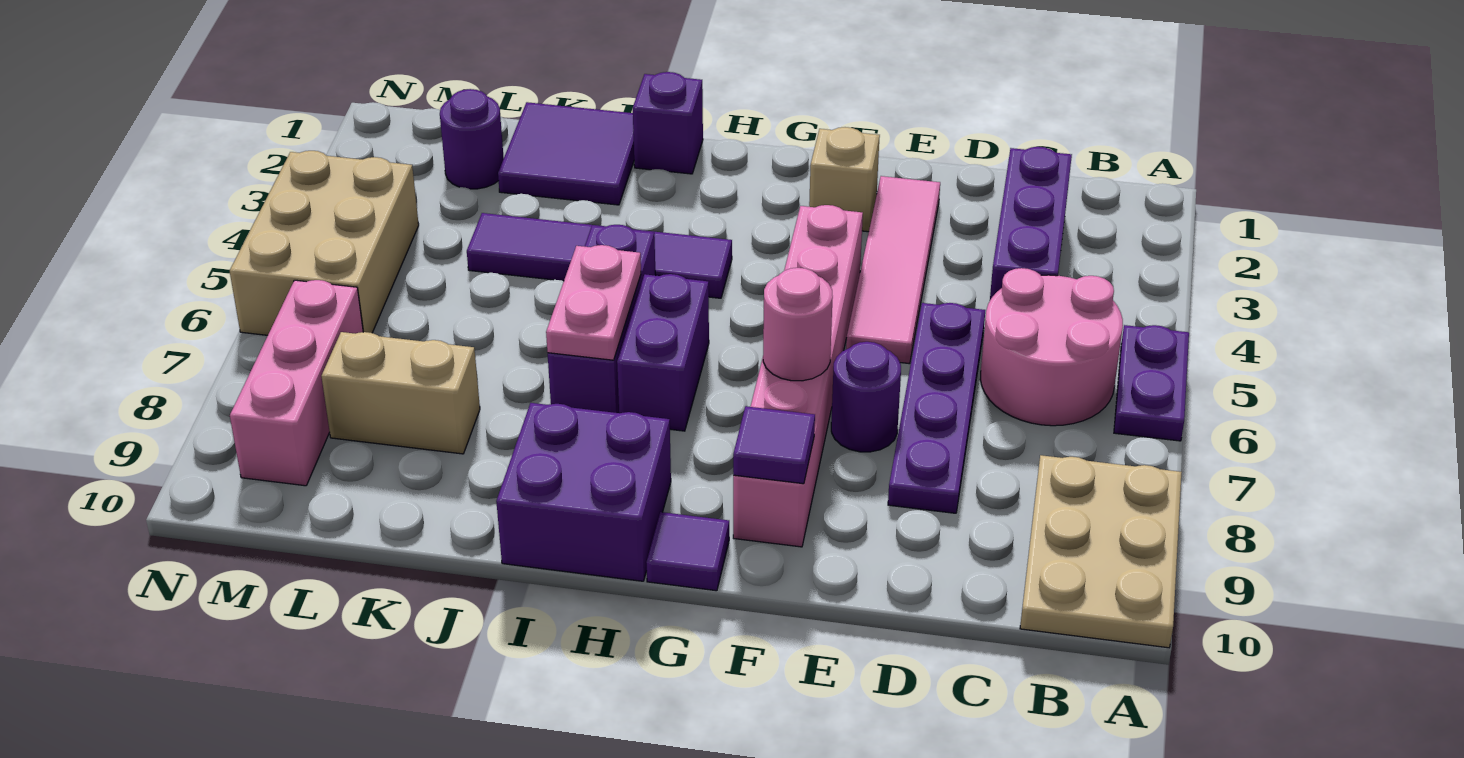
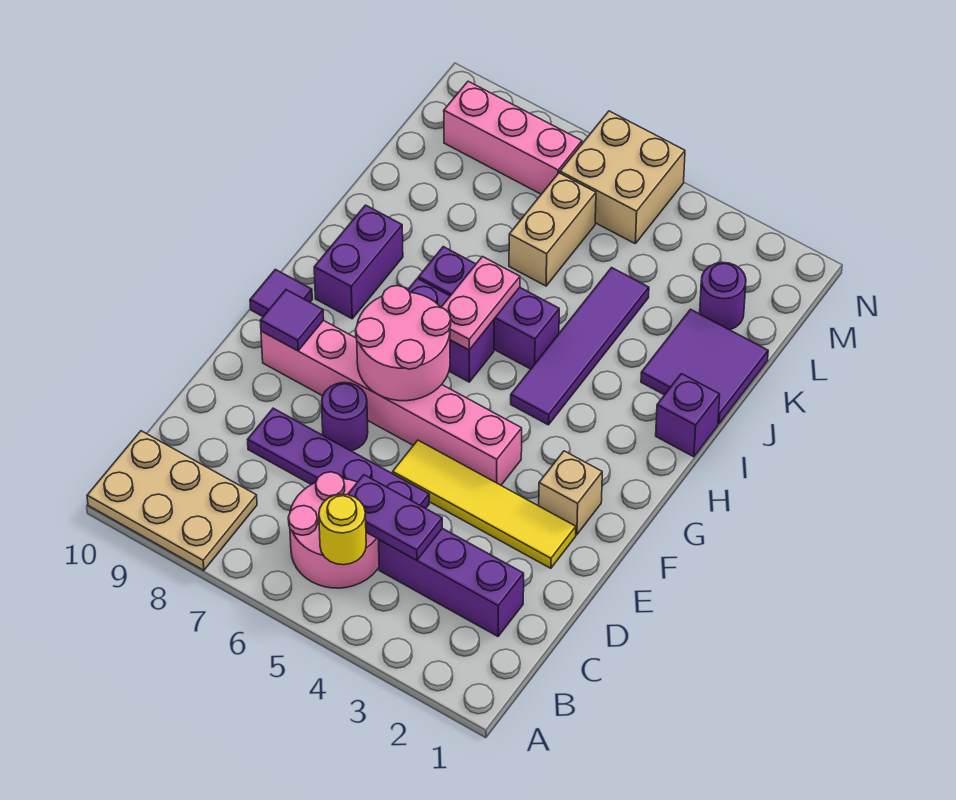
purple plate A5:A6 level 1 -> purple plate C4:C5 level 2
none -> yellow round brick B5 level 2
pink tile E2:E5 level 1 -> yellow tile E2:E5 level 1
pink round brick F7 level 2 -> pink round brick F6:G7 level 2
purple brick H9:I10 level 1 -> purple brick H9:I9 level 1
pink plate I6:I7 level 2 -> pink plate H6:I6 level 2
tan brick K8:L8 level 1 -> tan brick K6:L6 level 1
tan brick M4:N6 level 1 -> tan brick M5:N6 level 1

